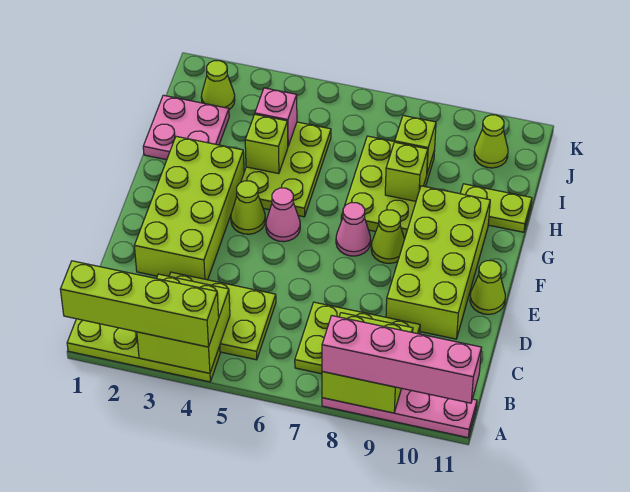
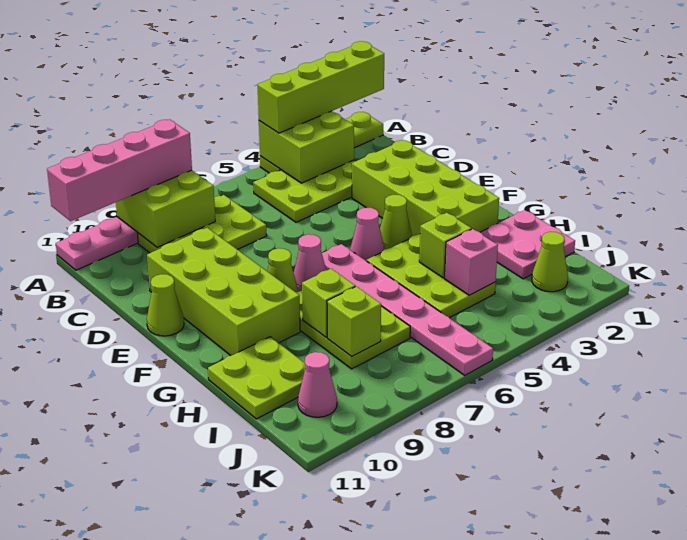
none -> pink plate F6:K6 level 1
lime plate H10:H11 level 1 -> lime plate H10:I11 level 1
lime cone J10 level 1 -> pink cone J10 level 1

